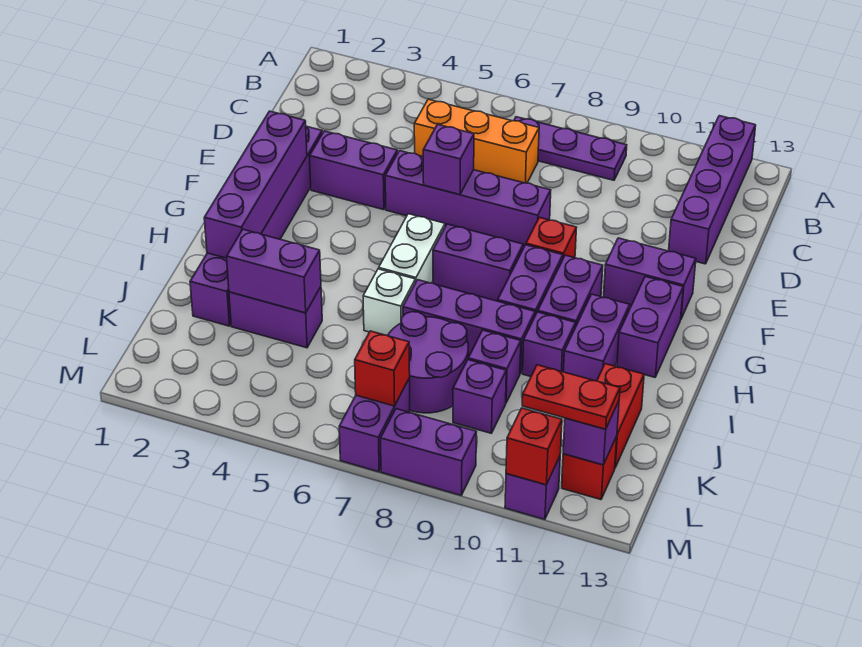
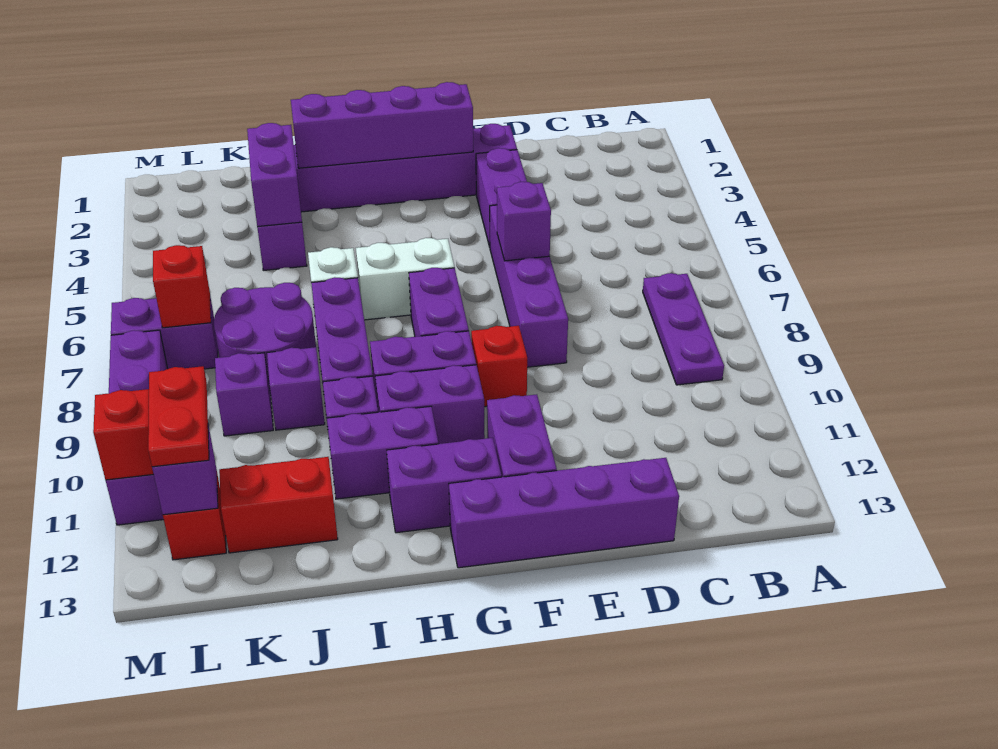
purple brick A12:D12 level 1 -> purple brick D13:G13 level 1
orange brick C5:C7 level 1 -> none

